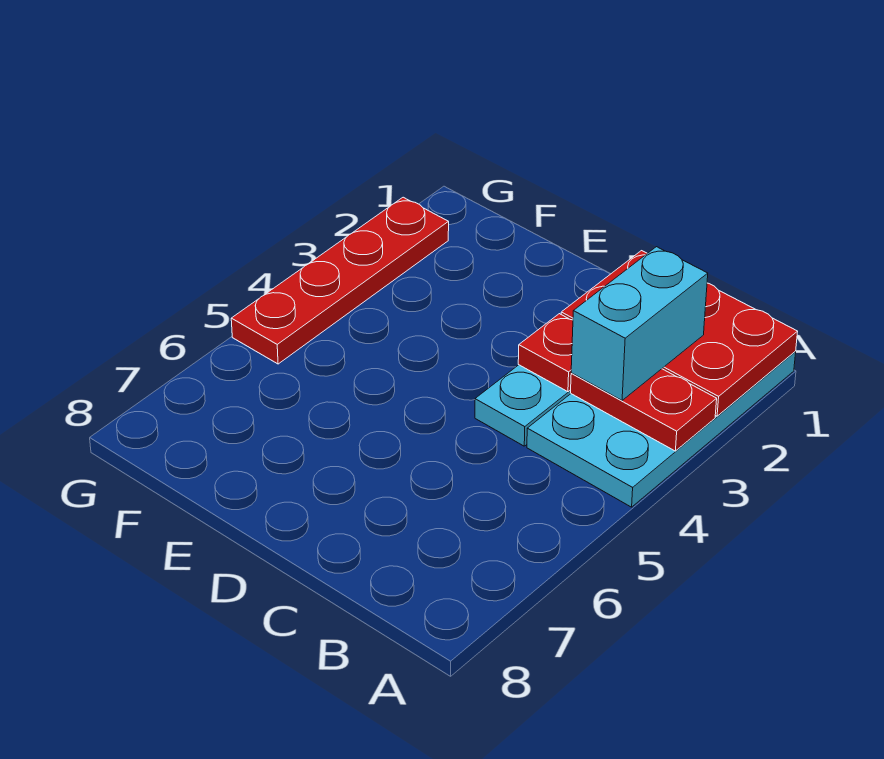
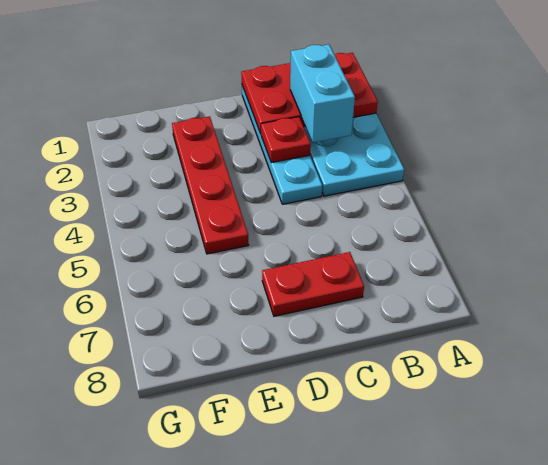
red plate A3:B3 level 2 -> red plate C7:D7 level 1
red plate G2:G5 level 1 -> red plate E2:E5 level 1

